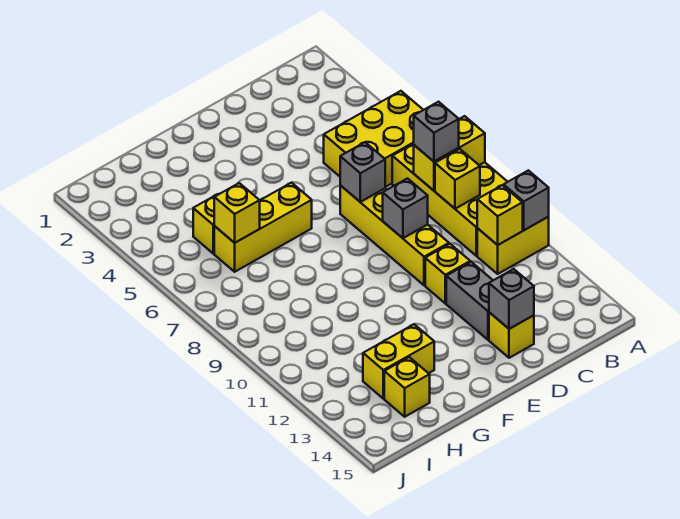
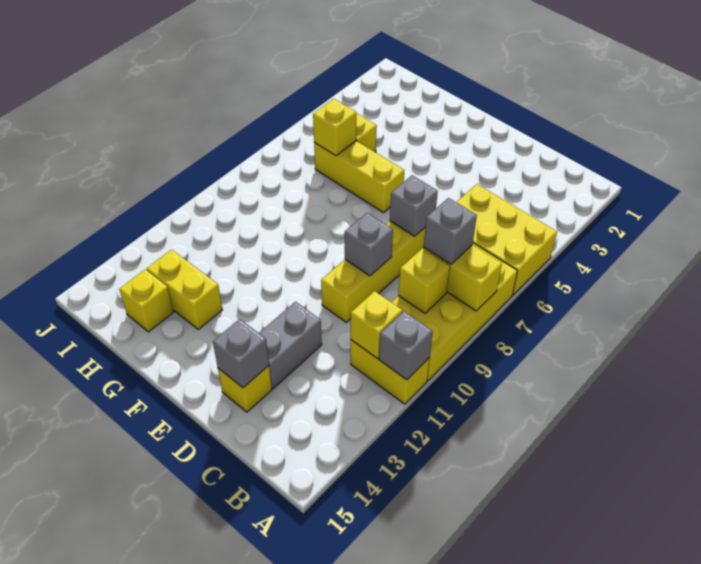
yellow brick D11 level 1 -> none

